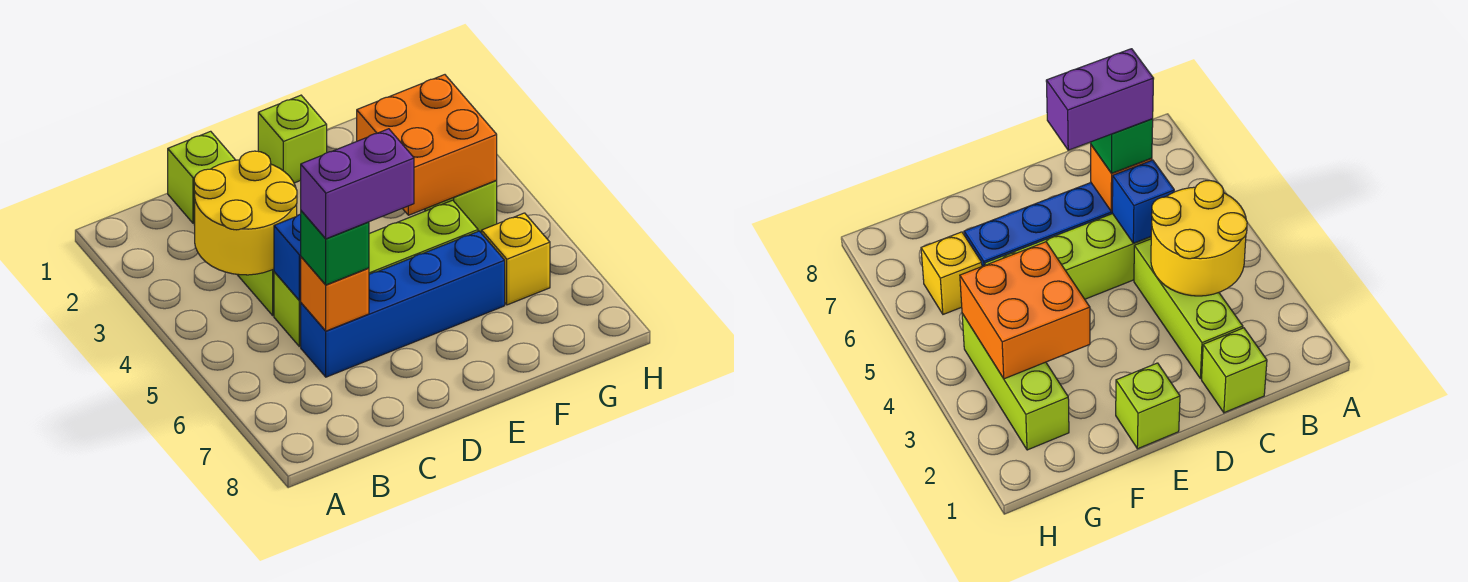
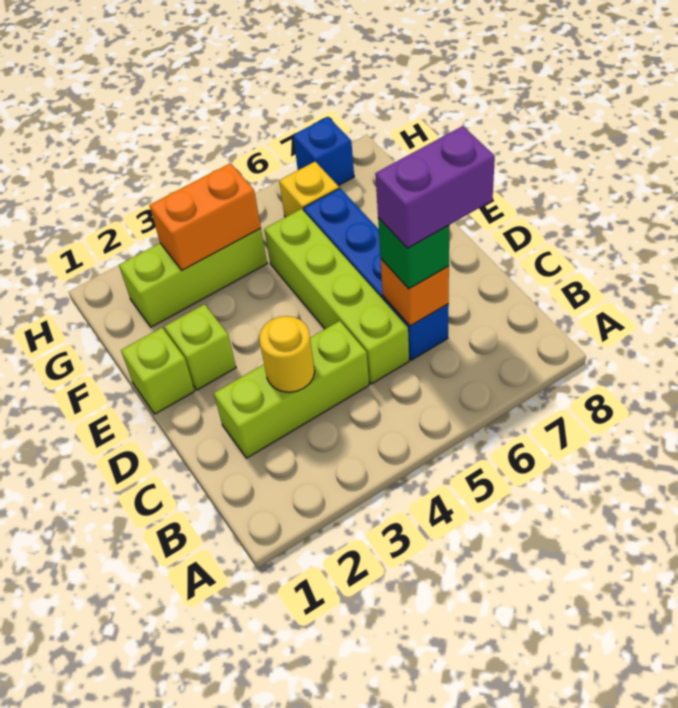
yellow round brick B3:C4 level 2 -> yellow round brick C3 level 2
lime brick C1 level 1 -> lime brick E2 level 1
blue brick C5 level 2 -> blue brick H7 level 1
purple brick C6:D6 level 4 -> purple brick C6:C7 level 4
orange brick F3:G4 level 2 -> orange brick G3:G4 level 2

